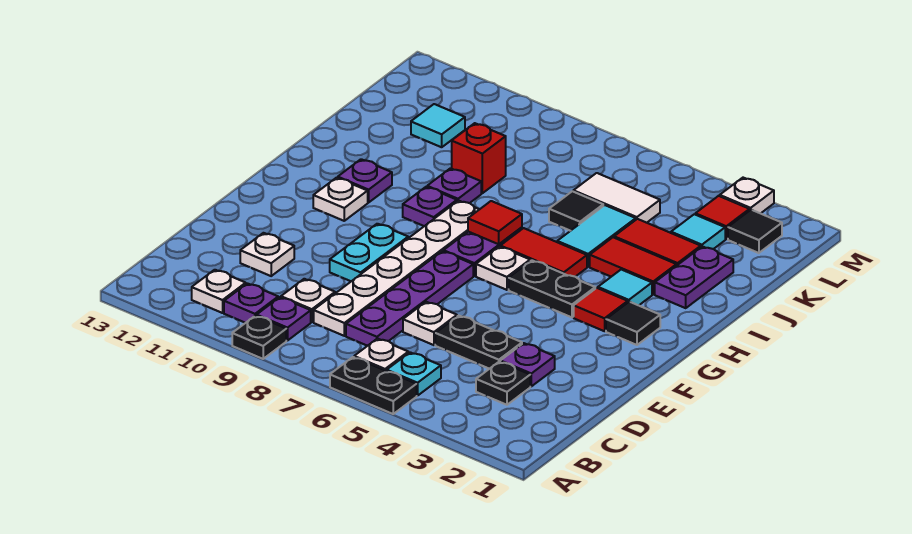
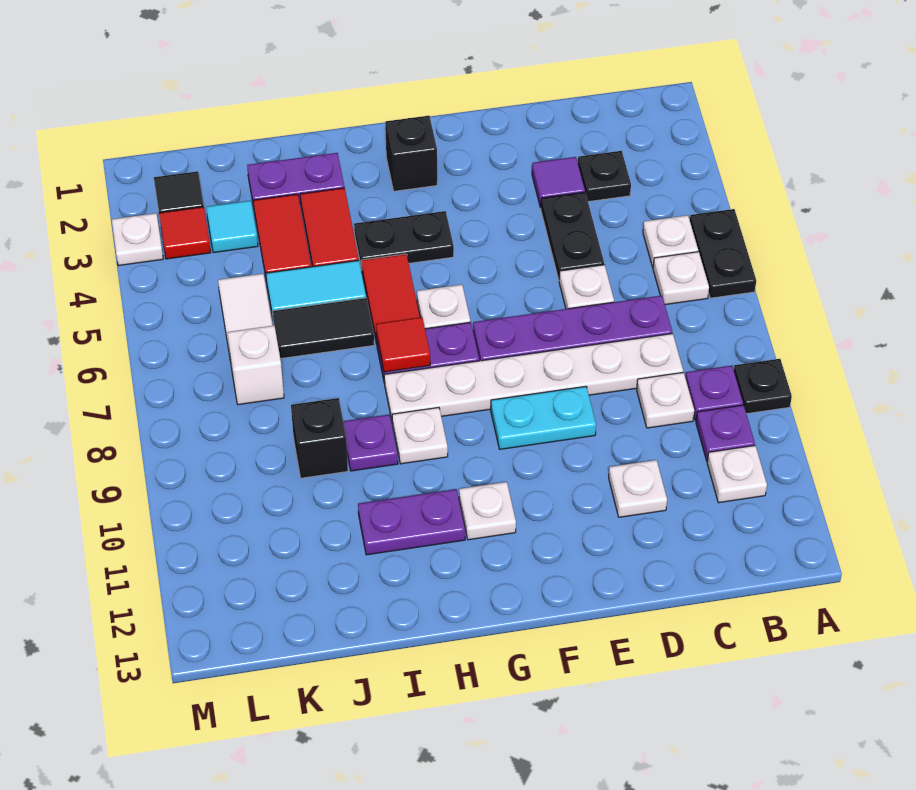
cyan plate B5 level 1 -> white plate B5 level 1
purple plate D3 level 1 -> purple tile D3 level 1
black tile G2 level 1 -> black brick G2 level 1
red tile G3 level 1 -> none
black plate G4:G5 level 1 -> black plate G4:H4 level 1
cyan tile H3 level 1 -> none
purple plate H9 level 1 -> white plate H9 level 1
purple plate H11 level 1 -> purple plate H11:I11 level 1
black tile J6 level 1 -> black tile I6:J6 level 1
red brick J9 level 1 -> black brick J9 level 1
none -> white brick K7 level 1
cyan tile K11 level 1 -> none

